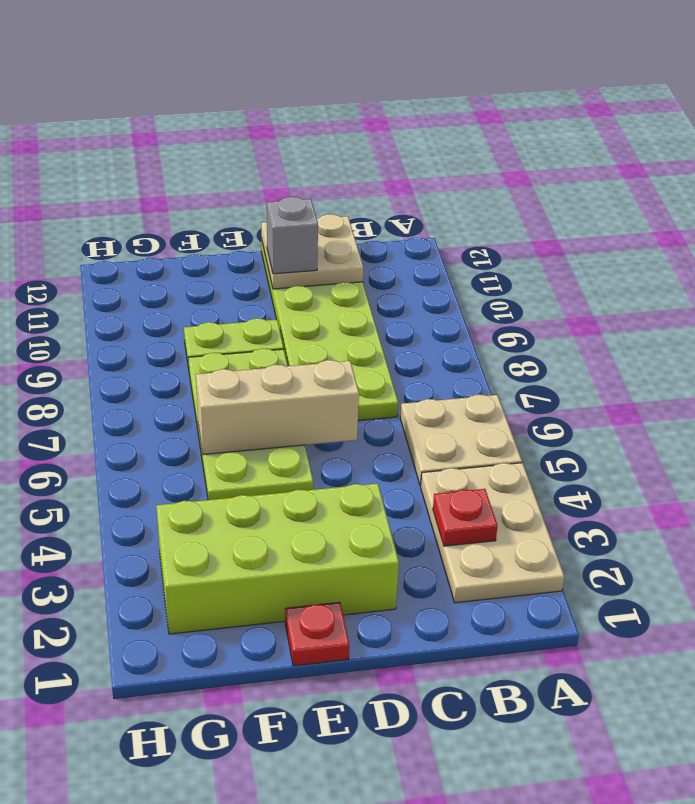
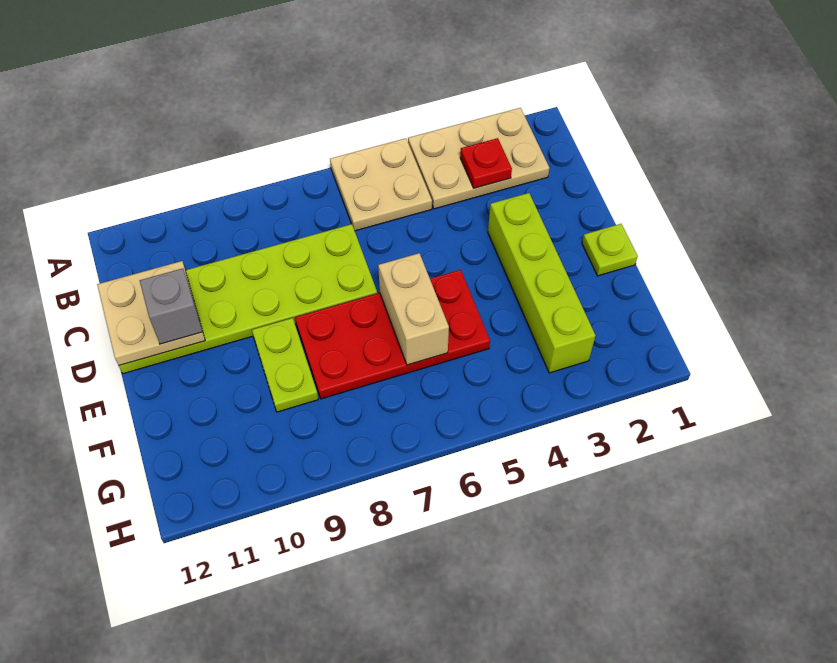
lime brick D2:G3 level 1 -> lime brick D3:G3 level 1
tan brick D6:F6 level 2 -> tan brick E6:F6 level 2
red plate E1 level 1 -> lime plate E1 level 1
lime plate E5:F8 level 1 -> red plate E5:F8 level 1

